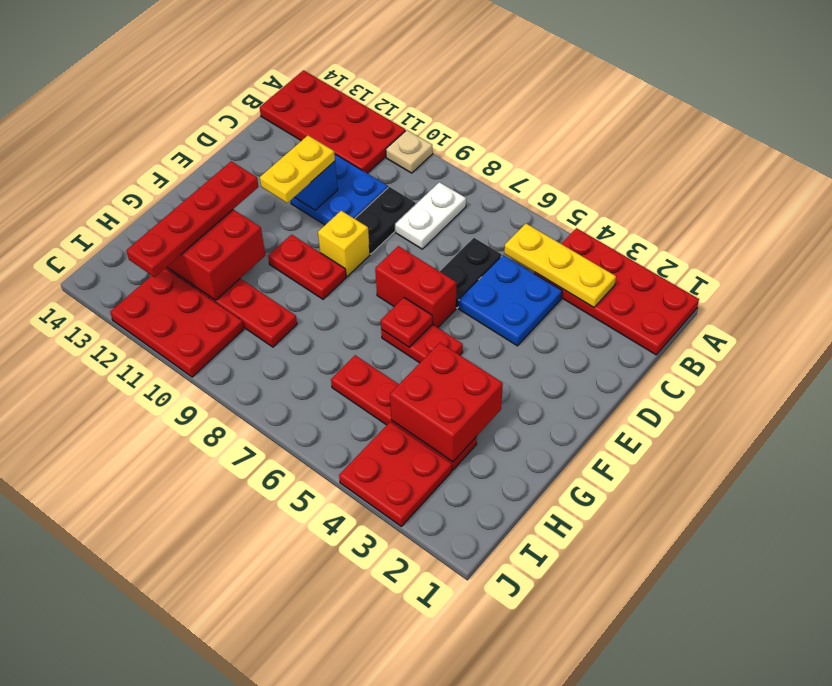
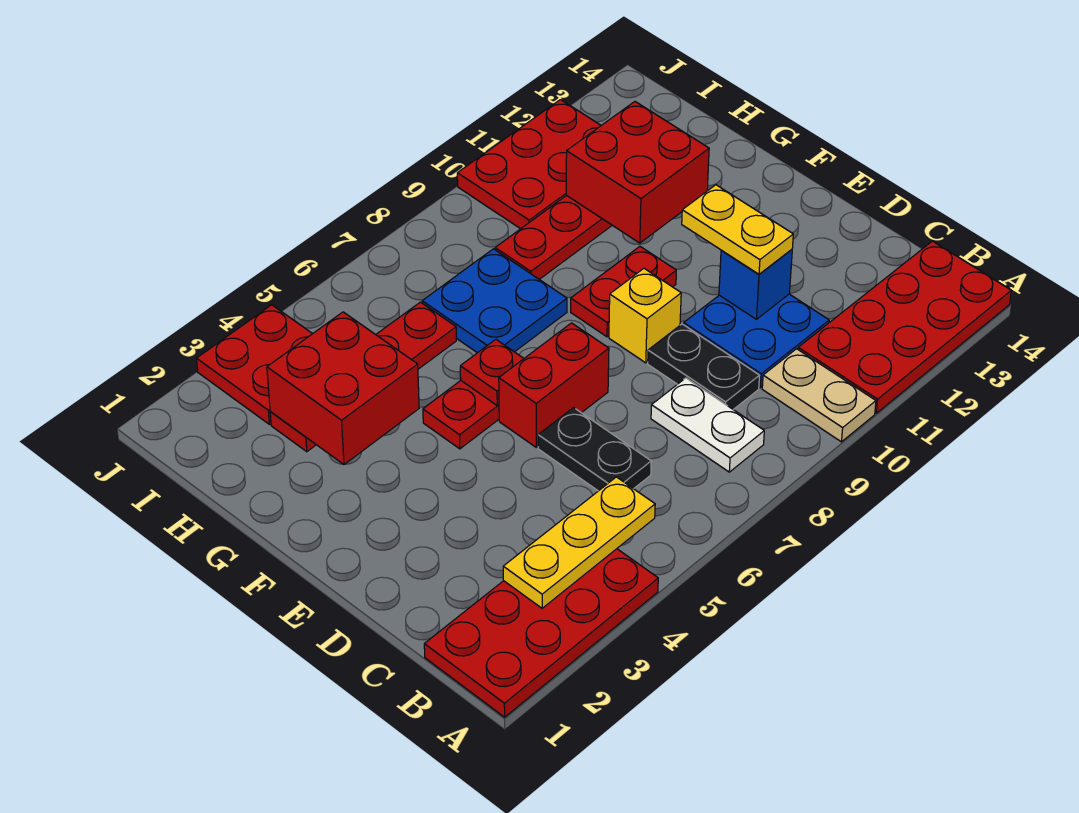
tan plate A10 level 1 -> tan plate A10:B10 level 1
blue plate C4:D5 level 1 -> blue plate G7:H8 level 1
red plate F12:I12 level 3 -> none

